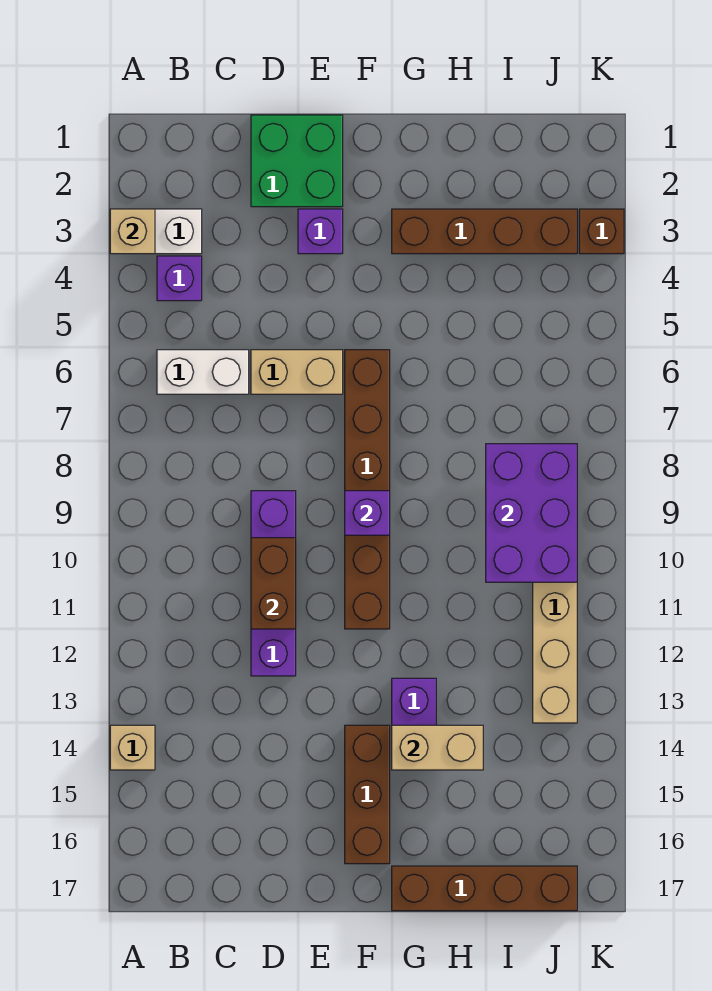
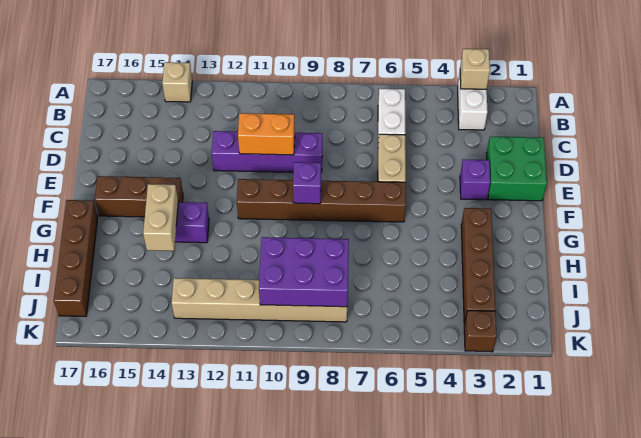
purple brick B4 level 1 -> none
brown brick D10:D11 level 2 -> orange brick D10:D11 level 2

